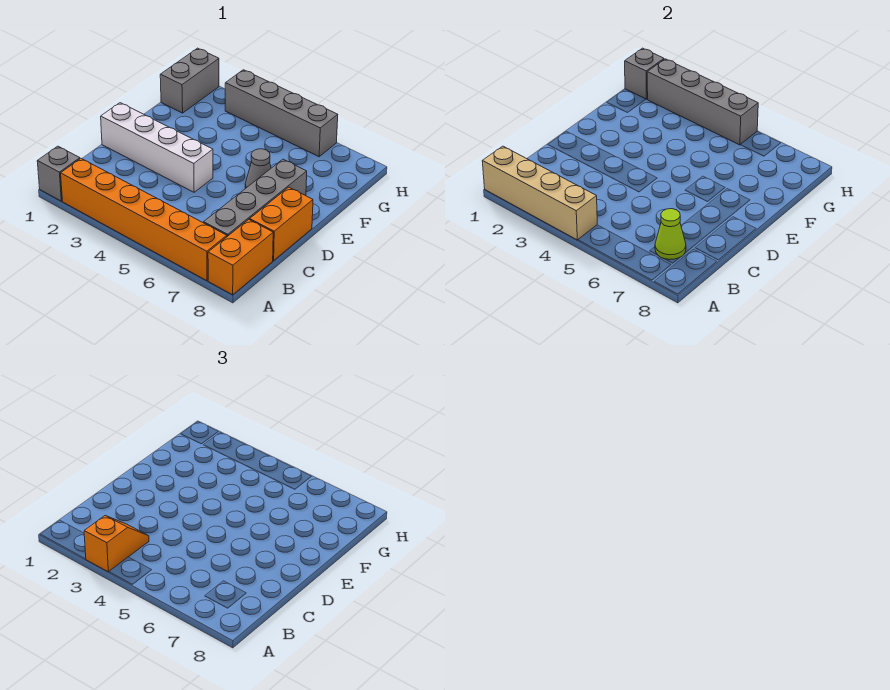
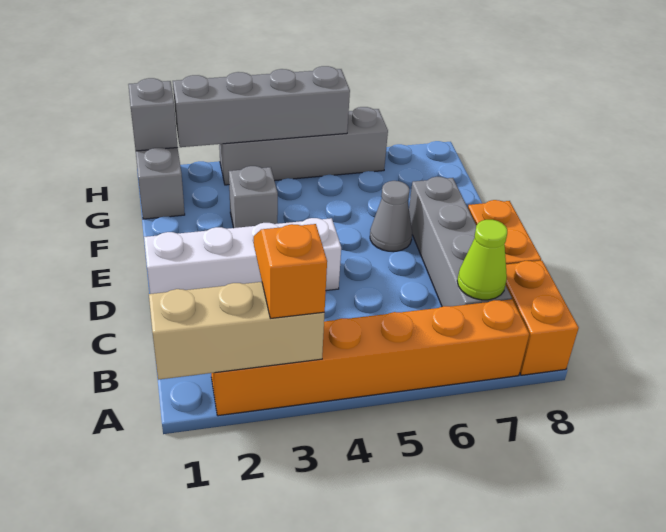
grey brick A1 level 1 -> grey brick F3 level 1
tan brick A1:A4 level 2 -> tan brick A1:A3 level 2

